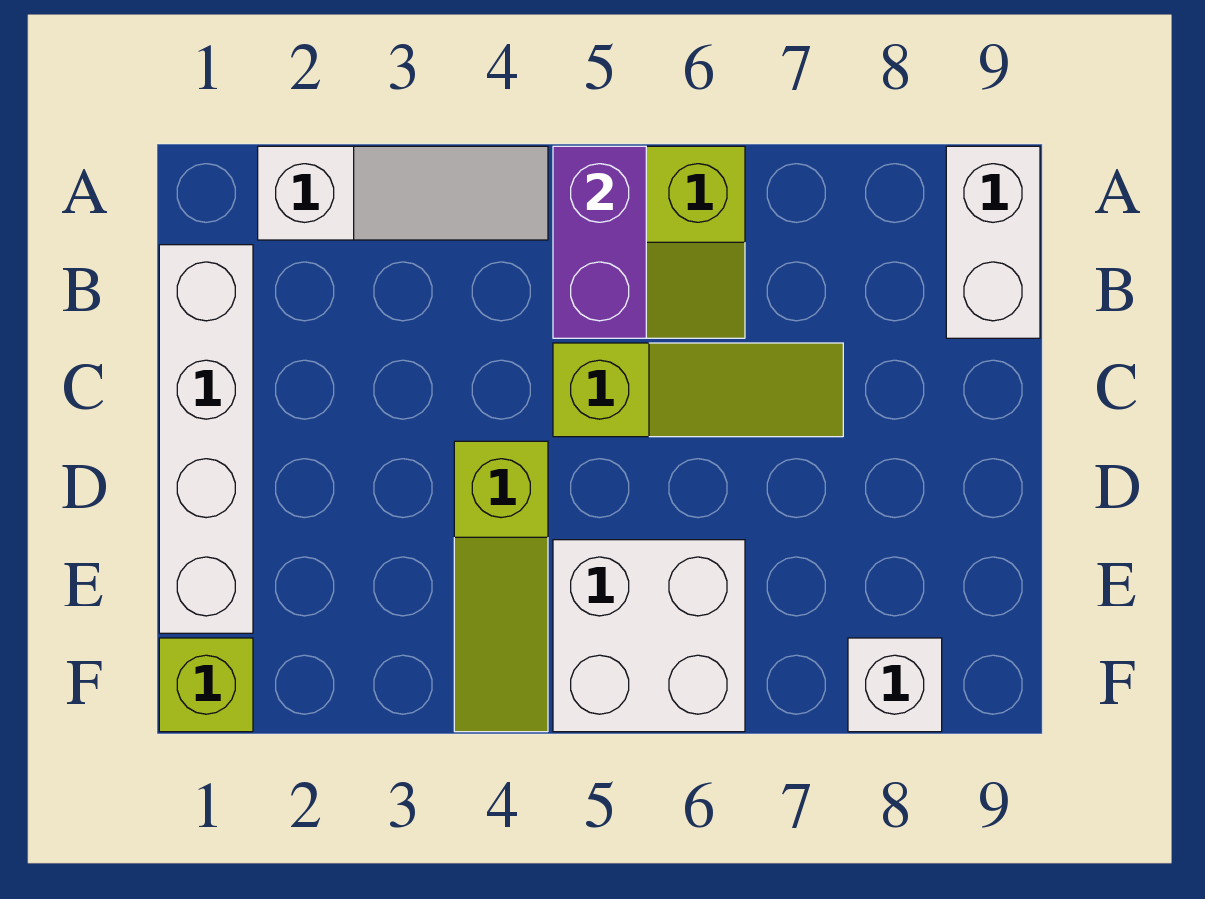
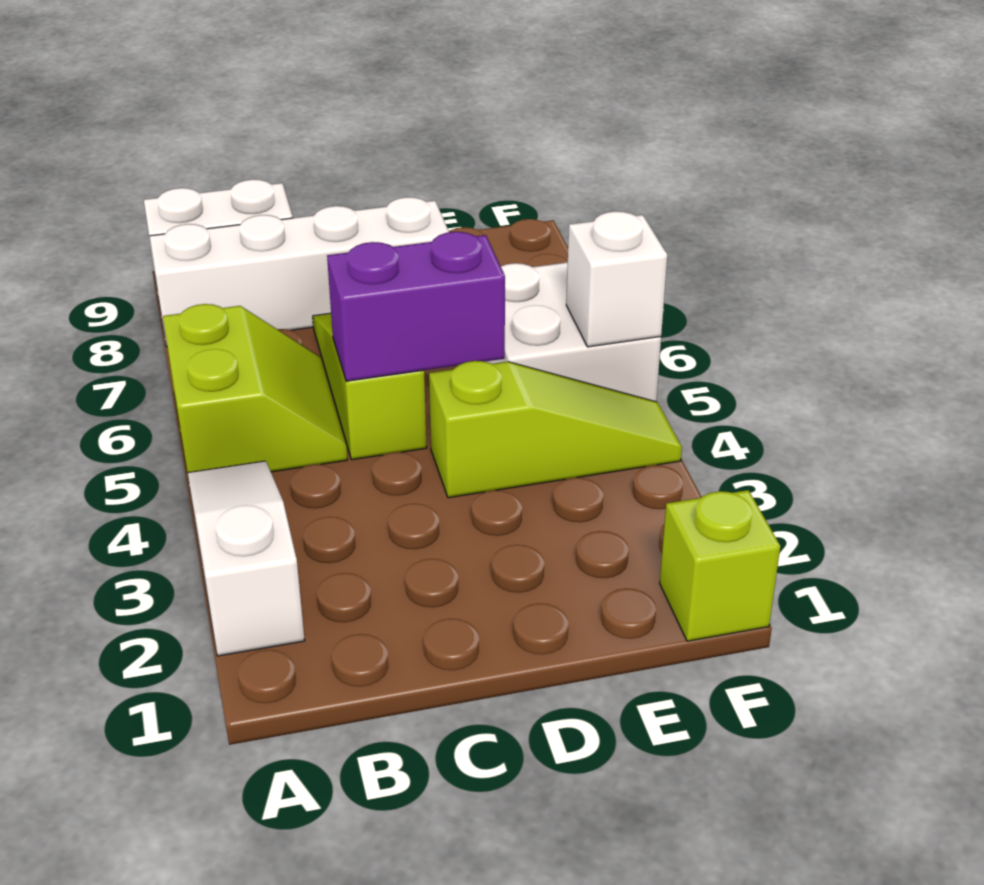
purple brick A5:B5 level 2 -> purple brick C5:D5 level 2
white brick B1:E1 level 1 -> white brick A8:D8 level 1
white brick F8 level 1 -> white brick F5 level 2

